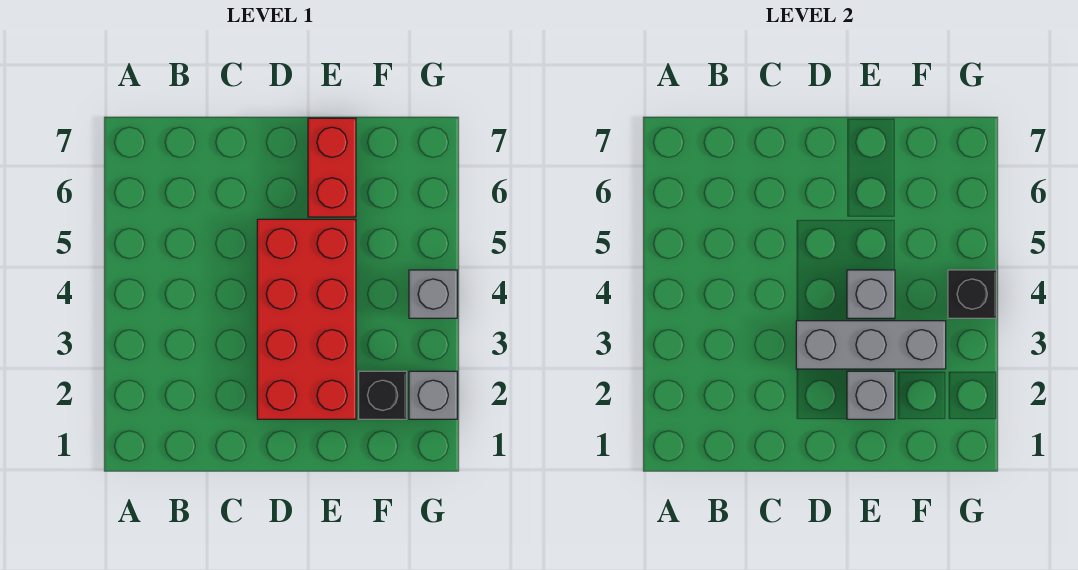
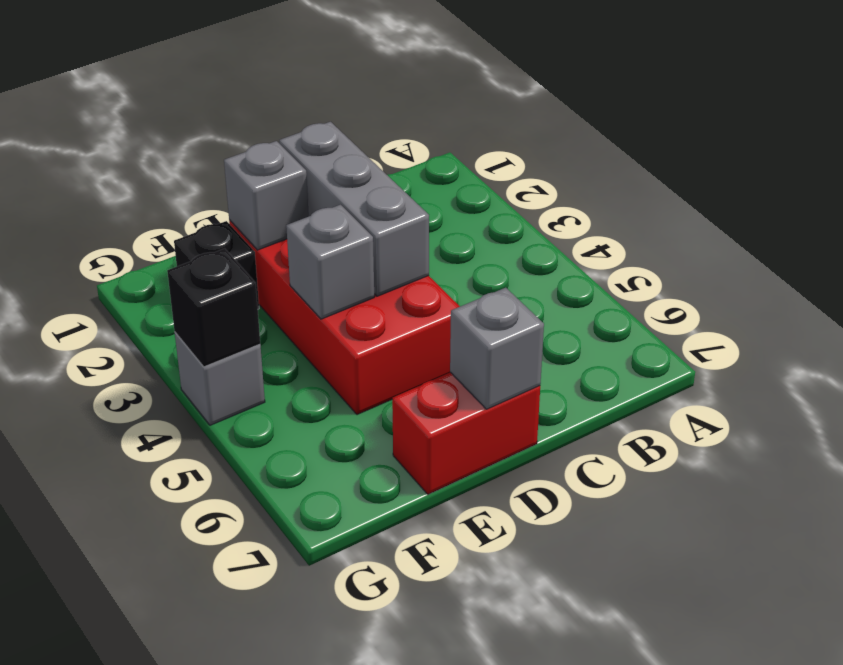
grey brick D3:F3 level 2 -> grey brick D2:D4 level 2
red brick E6:E7 level 1 -> red brick D7:E7 level 1
grey brick G2 level 1 -> grey brick D7 level 2

